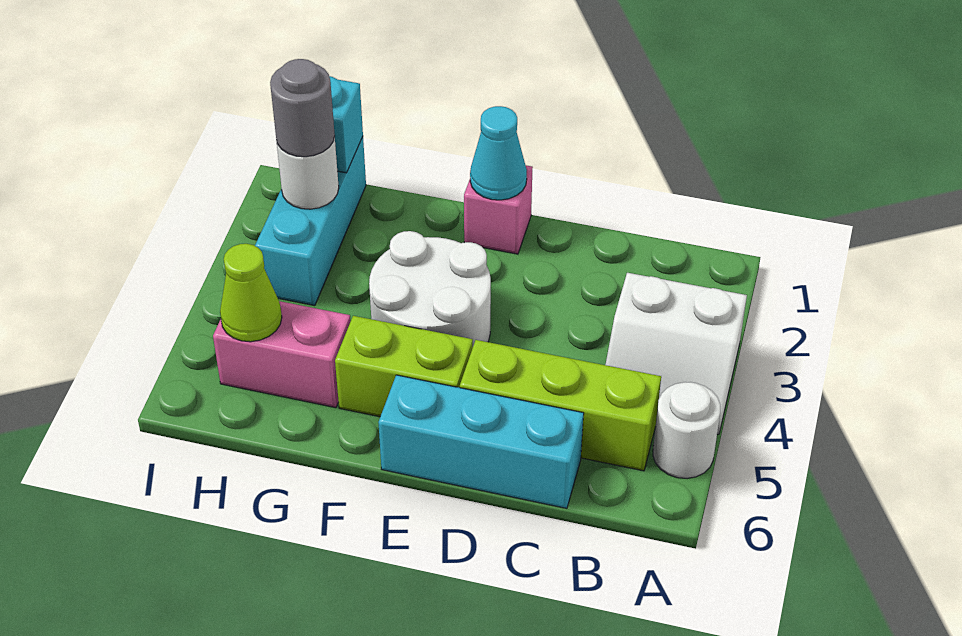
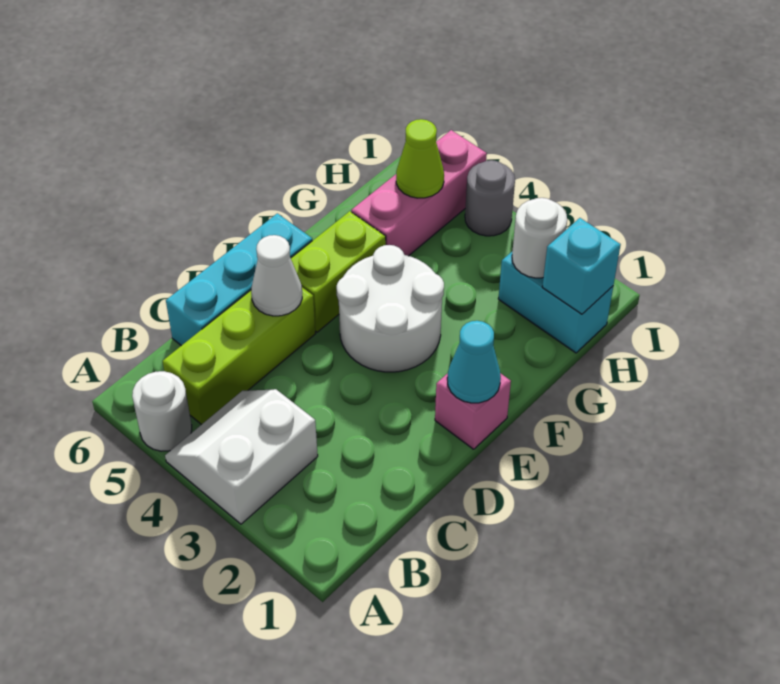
none -> white cone D5 level 2
pink brick G5:H5 level 1 -> pink brick G5:I5 level 1
cyan brick H1:H3 level 1 -> cyan brick H1:H2 level 1
grey round brick H2 level 3 -> grey round brick I4 level 1

